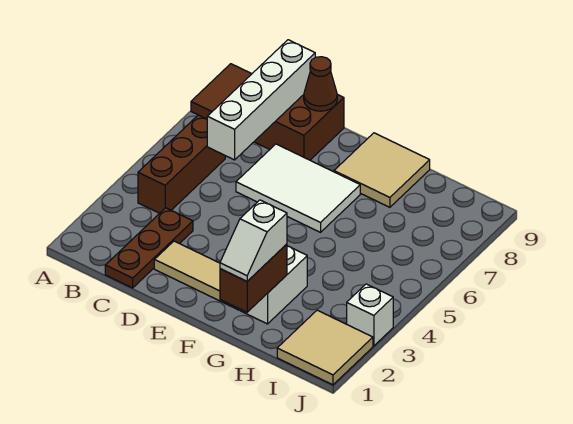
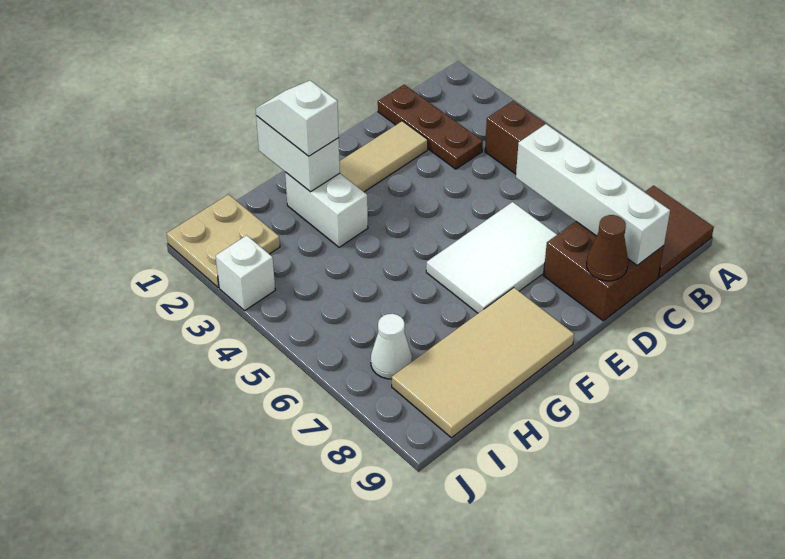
tan tile F8:G9 level 1 -> tan tile F8:I9 level 1
brown brick G1:G2 level 2 -> white brick G1:G2 level 2
tan tile I1:J2 level 1 -> tan plate I1:J2 level 1
none -> white cone I7 level 1

